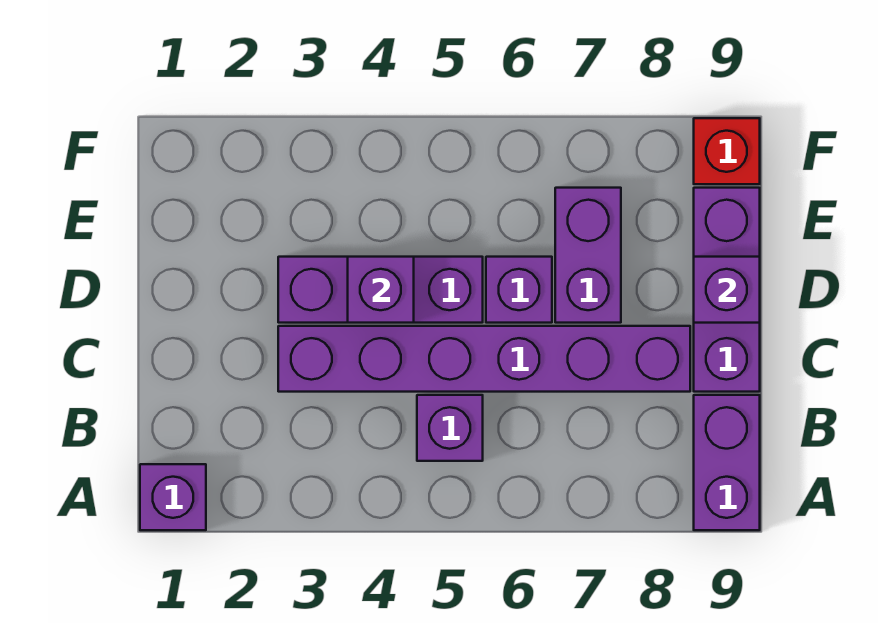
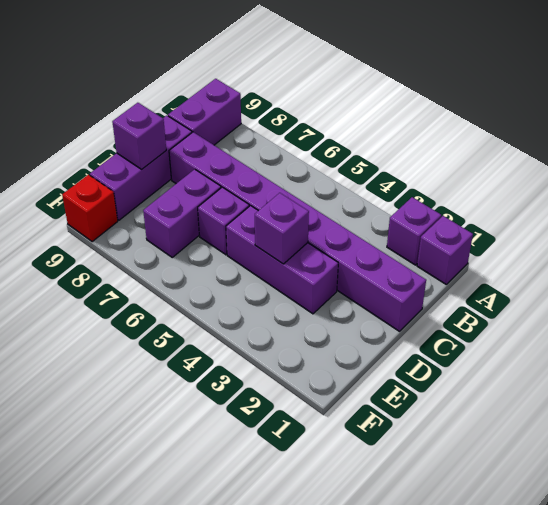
purple brick B5 level 1 -> purple brick A2 level 1
purple brick C3:C8 level 1 -> purple brick C1:C8 level 1

